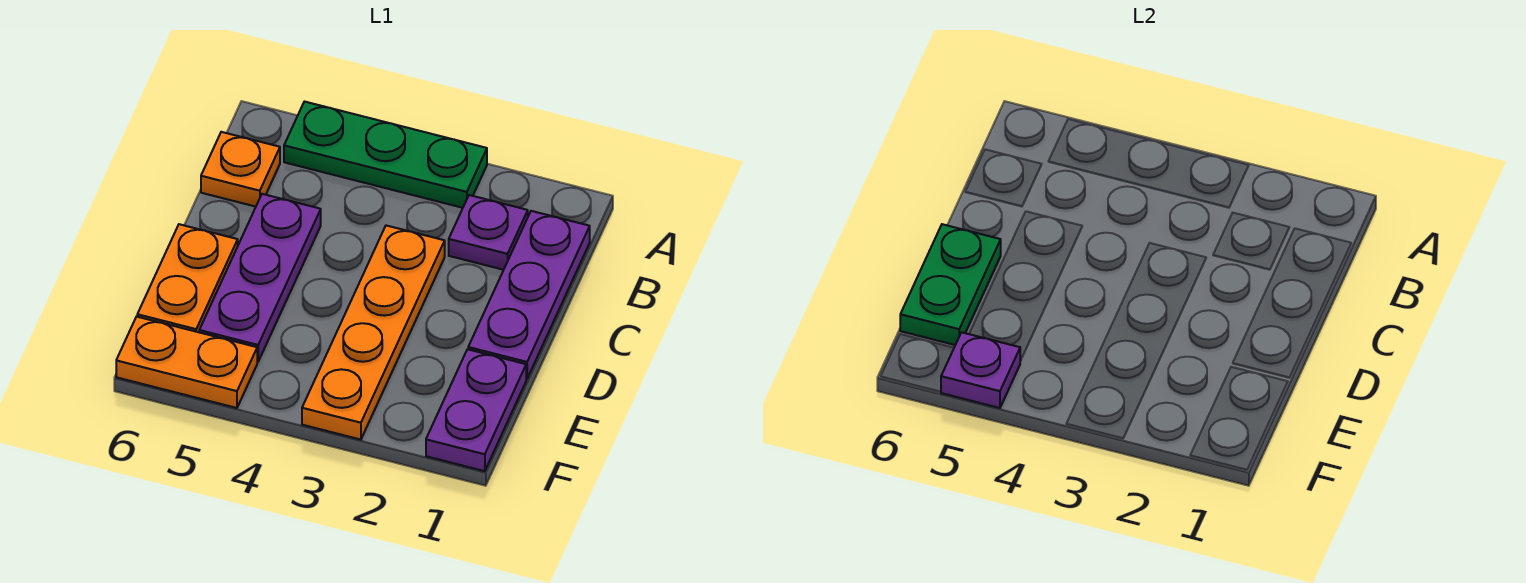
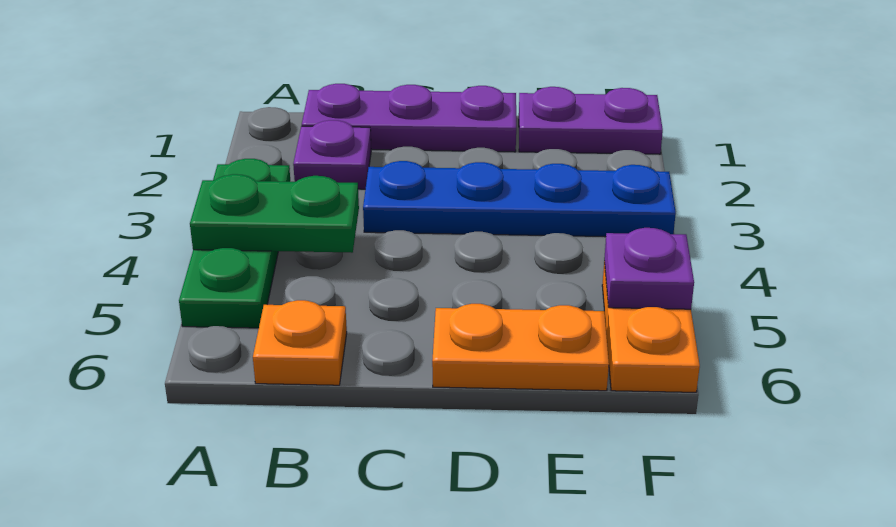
orange plate C3:F3 level 1 -> blue plate C3:F3 level 1
purple plate C5:E5 level 1 -> none
green plate D6:E6 level 2 -> green plate A4:B4 level 2

